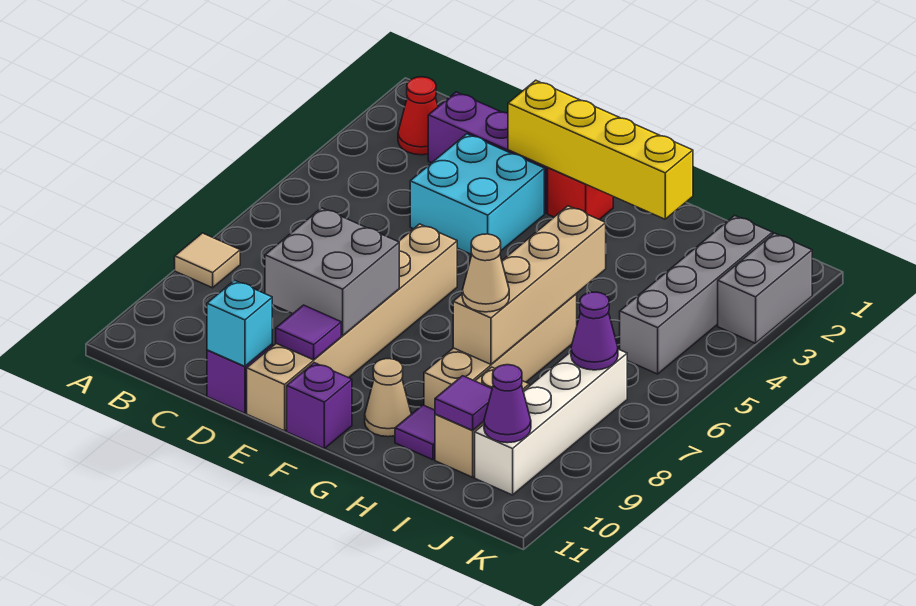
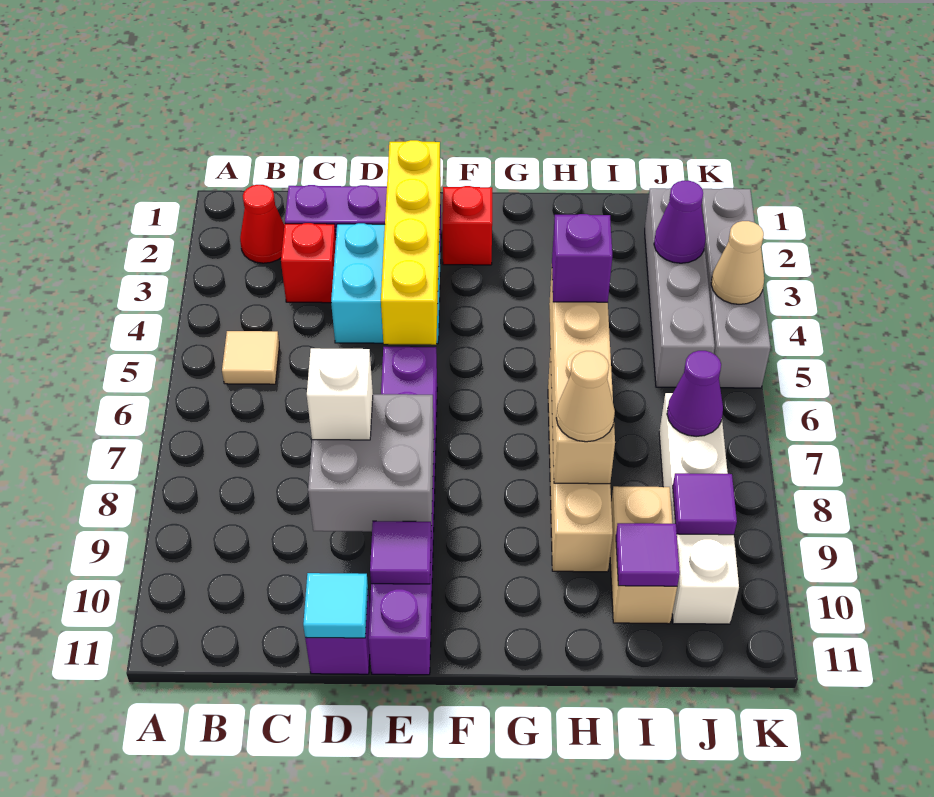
tan tile A8 level 1 -> tan tile B5 level 1
none -> red brick C3 level 1
none -> white brick D8 level 3
cyan brick D11 level 2 -> cyan tile D11 level 2
yellow brick E2:H2 level 2 -> yellow brick E2:E5 level 2
tan brick E6:E11 level 1 -> purple brick E6:E11 level 1
purple brick F11 level 1 -> purple brick H5 level 3
tan cone G10 level 1 -> tan cone K4 level 2
purple tile H10 level 1 -> purple tile J9 level 2
purple cone J10 level 2 -> purple cone J3 level 2
grey brick K2:K3 level 1 -> grey brick K2:K5 level 1

